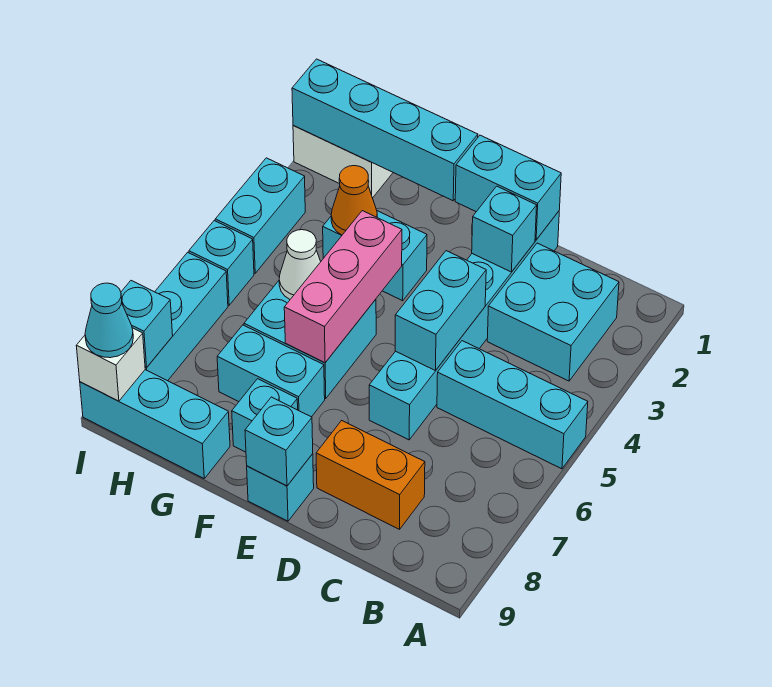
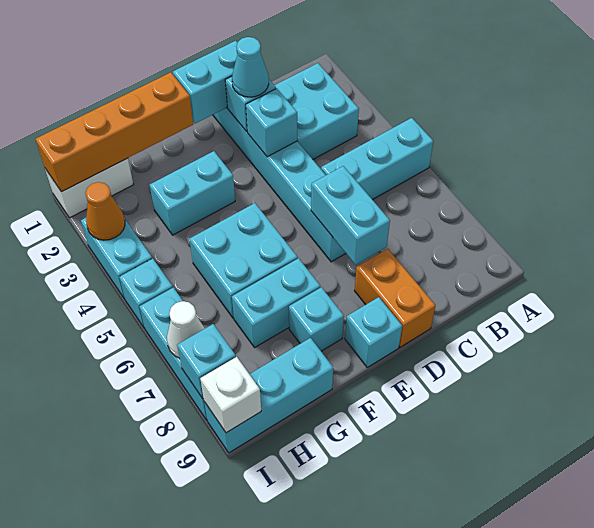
orange brick C8:D8 level 1 -> orange brick D8:D9 level 1
cyan brick D4:D5 level 2 -> cyan brick D6:D7 level 2
cyan brick E9 level 2 -> cyan brick D3 level 2
cyan brick F1:I1 level 2 -> orange brick F1:I1 level 2
pink brick F4:F6 level 2 -> none
orange cone G3 level 2 -> orange cone I3 level 2
white cone G5 level 2 -> white cone I7 level 2
cyan cone I9 level 3 -> cyan cone D2 level 3

